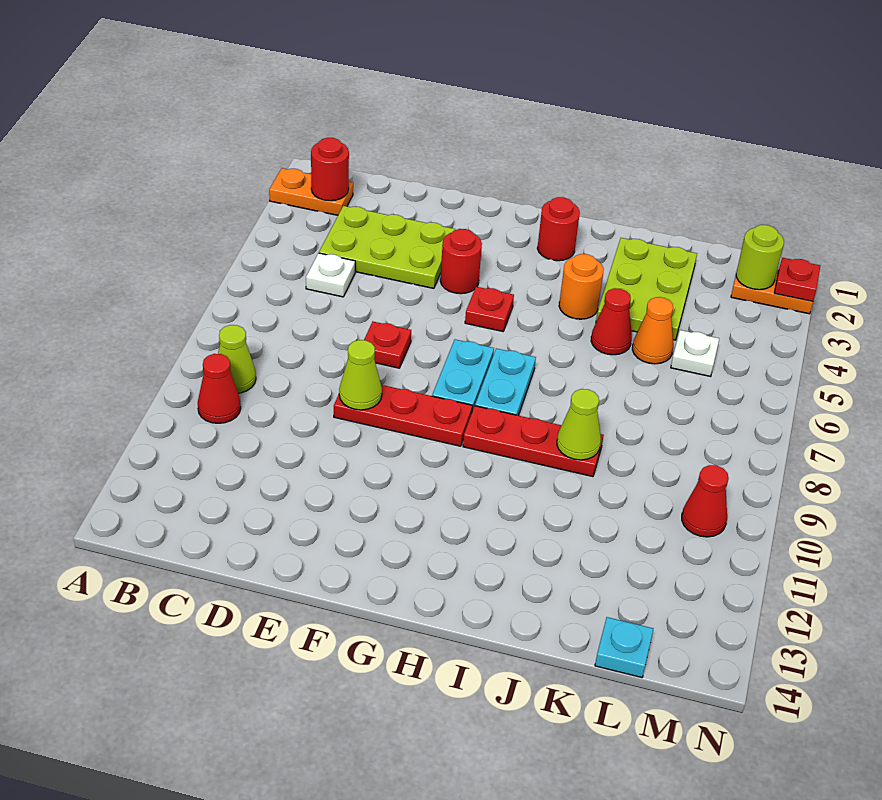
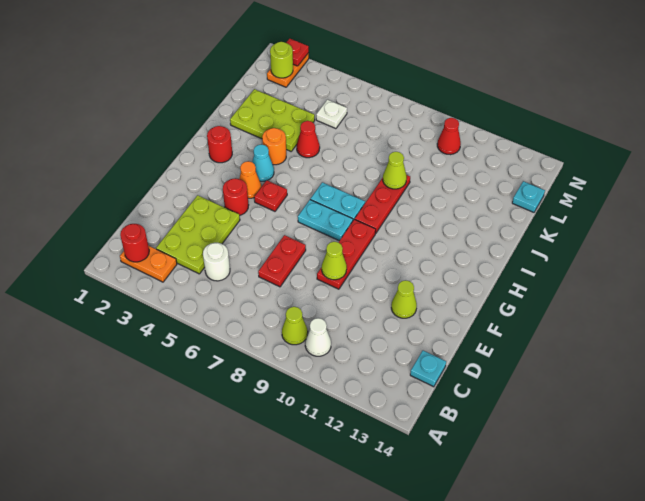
orange plate A2:B2 level 1 -> orange plate B2:B3 level 1
red cone B10 level 1 -> white cone B10 level 1
white plate C5 level 1 -> white round brick C5 level 1
none -> cyan plate C14 level 1
red plate E7 level 1 -> red plate D7:E7 level 1
none -> lime cone E12 level 1
none -> cyan cone H4 level 1
orange cone K5 level 1 -> orange cone G4 level 1

